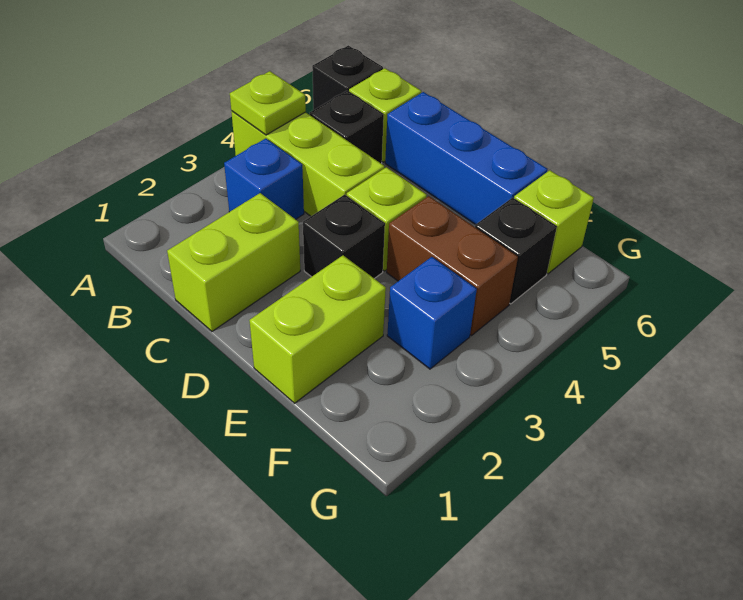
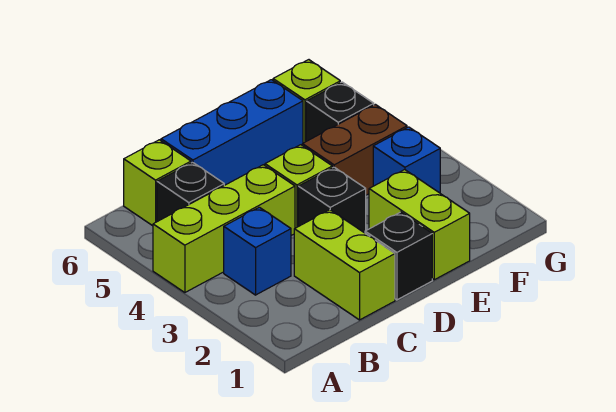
lime plate A4 level 2 -> none
black brick A6 level 1 -> black brick D1 level 1

